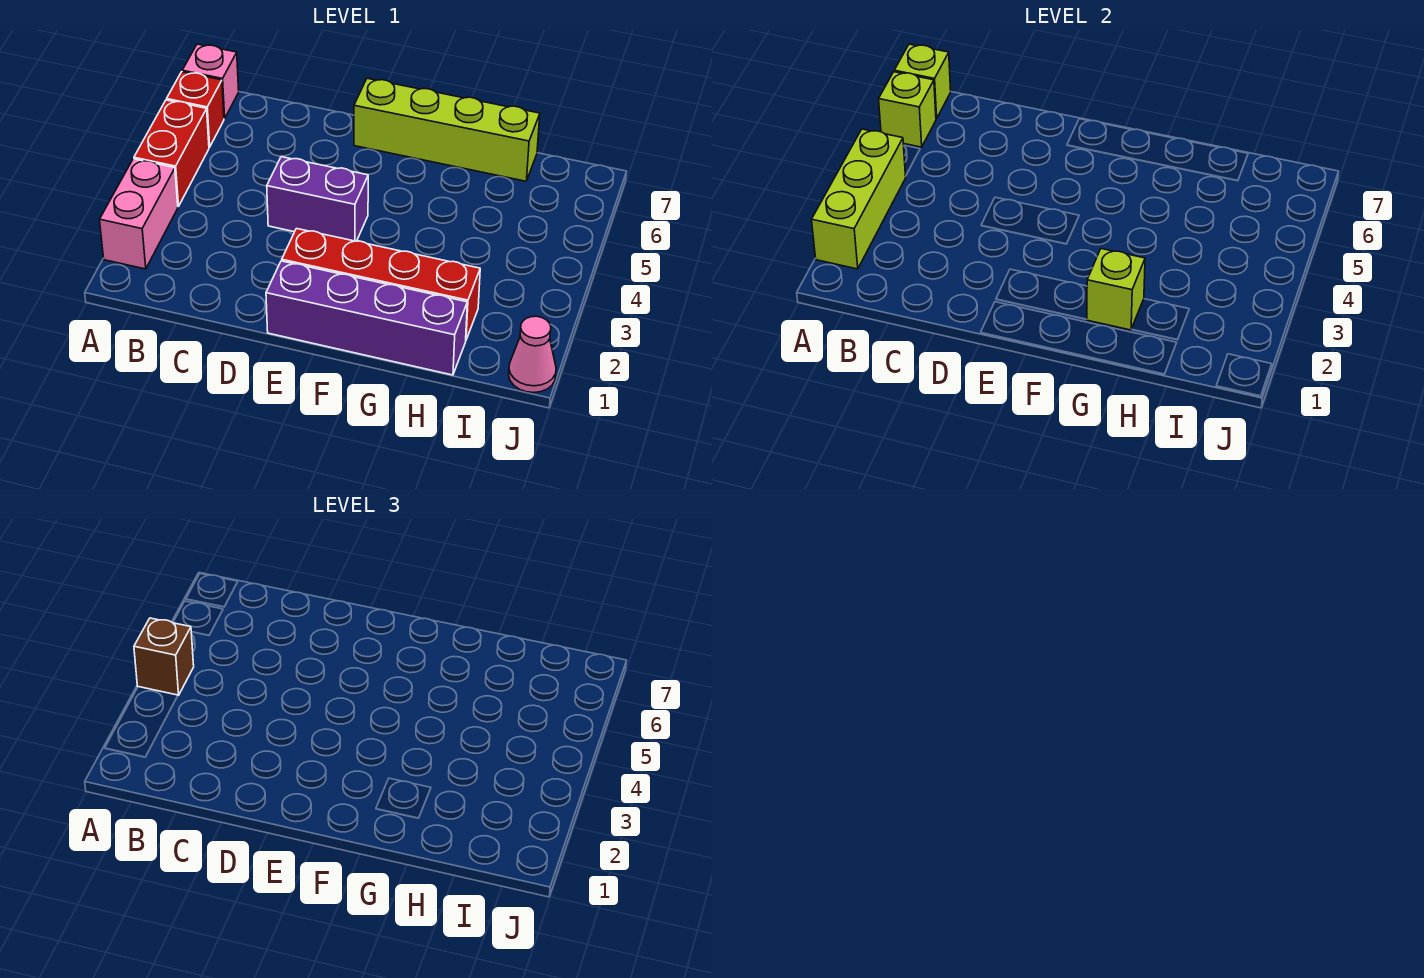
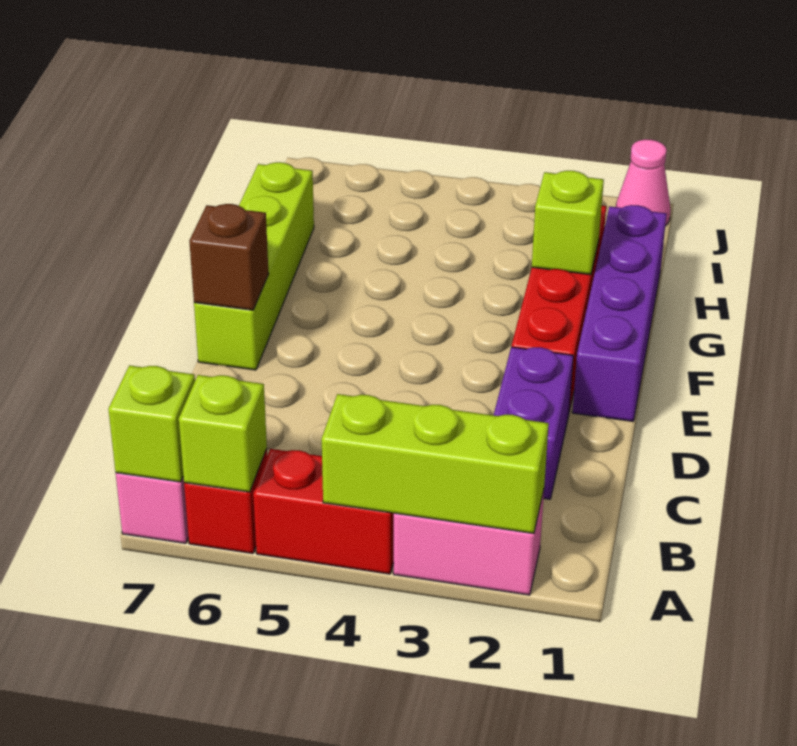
brown brick A4 level 3 -> brown brick E7 level 2
purple brick D4:E4 level 1 -> purple brick C2:D2 level 1

